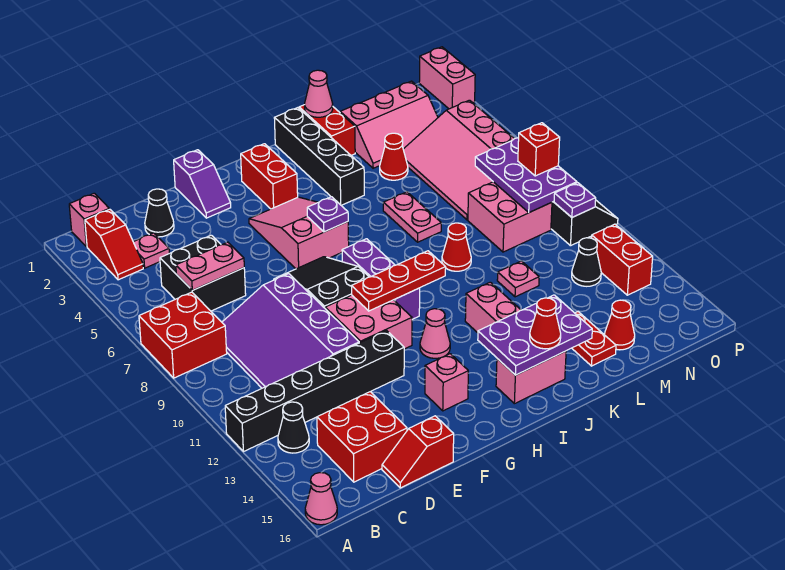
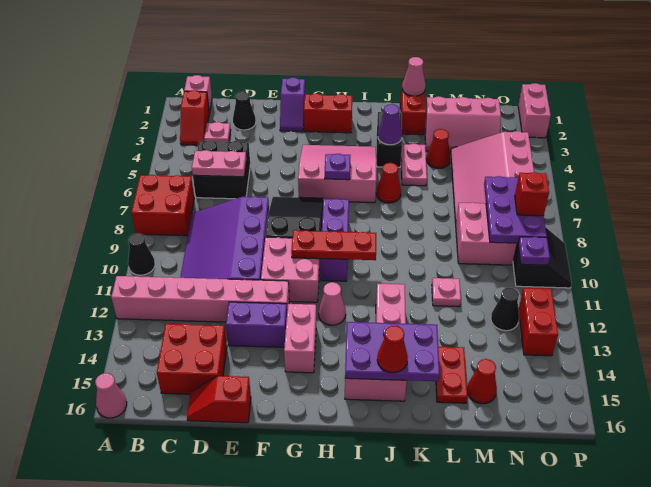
black brick A12:F12 level 1 -> pink brick A12:F12 level 1
black cone B13 level 1 -> black cone A10 level 1
none -> purple brick E13:F13 level 1
pink slope G4:H6 level 1 top 6 -> pink slope G4:I6 level 1 top 6
pink brick G14 level 1 -> pink brick G13:G14 level 1
red brick H2:H3 level 1 -> red brick G2:H2 level 1
black brick J1:J4 level 1 -> black brick J3:J4 level 1
none -> purple cone J4 level 2
pink plate K6:K7 level 1 -> pink plate K4:K5 level 1
red cone K9 level 1 -> red cone J6 level 1

